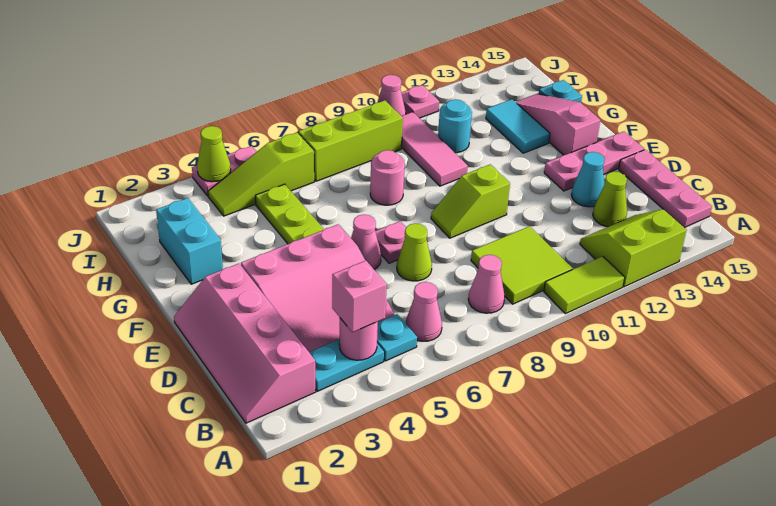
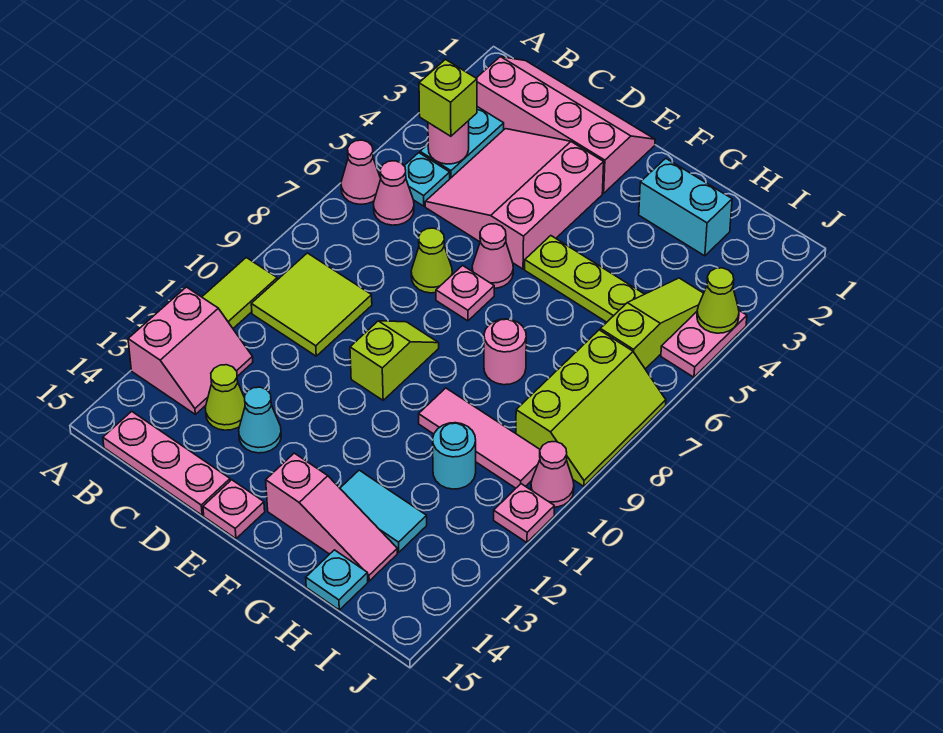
lime slope A12:B13 level 1 top A -> pink slope A12:B13 level 1 top A
pink brick B4 level 3 -> lime brick B4 level 3
pink cone B8 level 1 -> pink cone A6 level 1
pink plate E13:E15 level 1 -> pink plate E15 level 1

